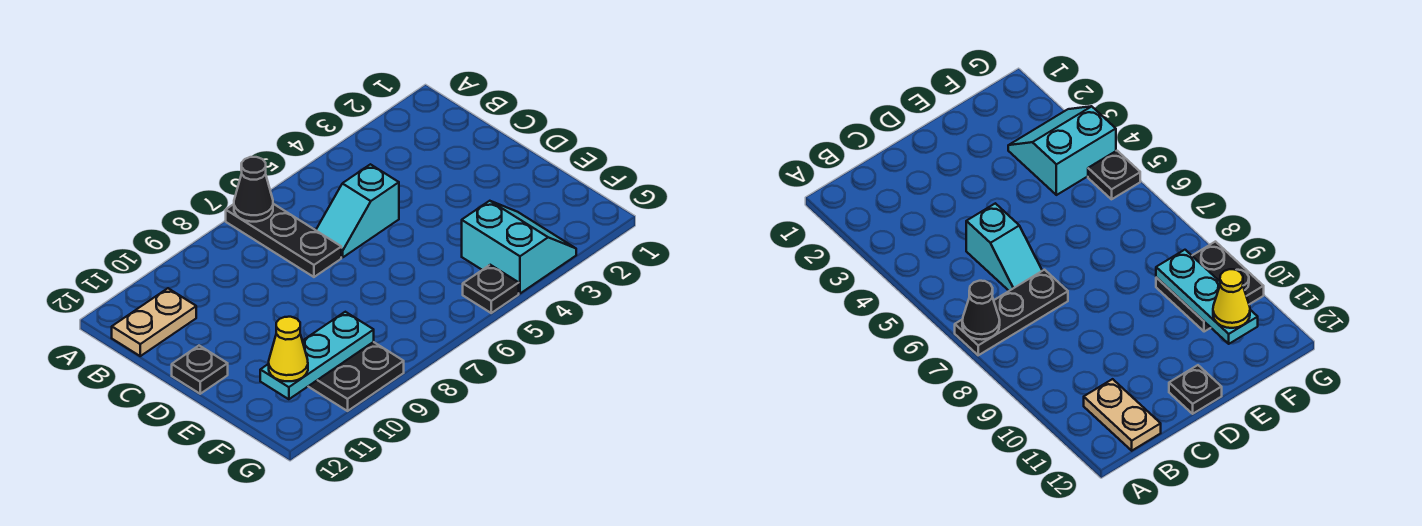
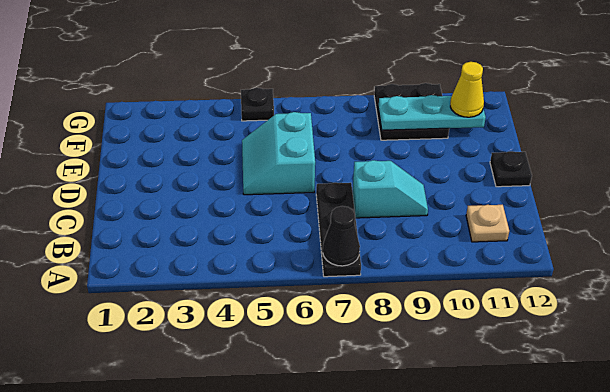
tan plate B11:B12 level 1 -> tan plate B11 level 1
cyan slope C5:C6 level 1 top 5 -> cyan slope C8:C9 level 1 top 8
cyan slope F3:G4 level 1 top 4 -> cyan slope D5:E6 level 1 top 6

